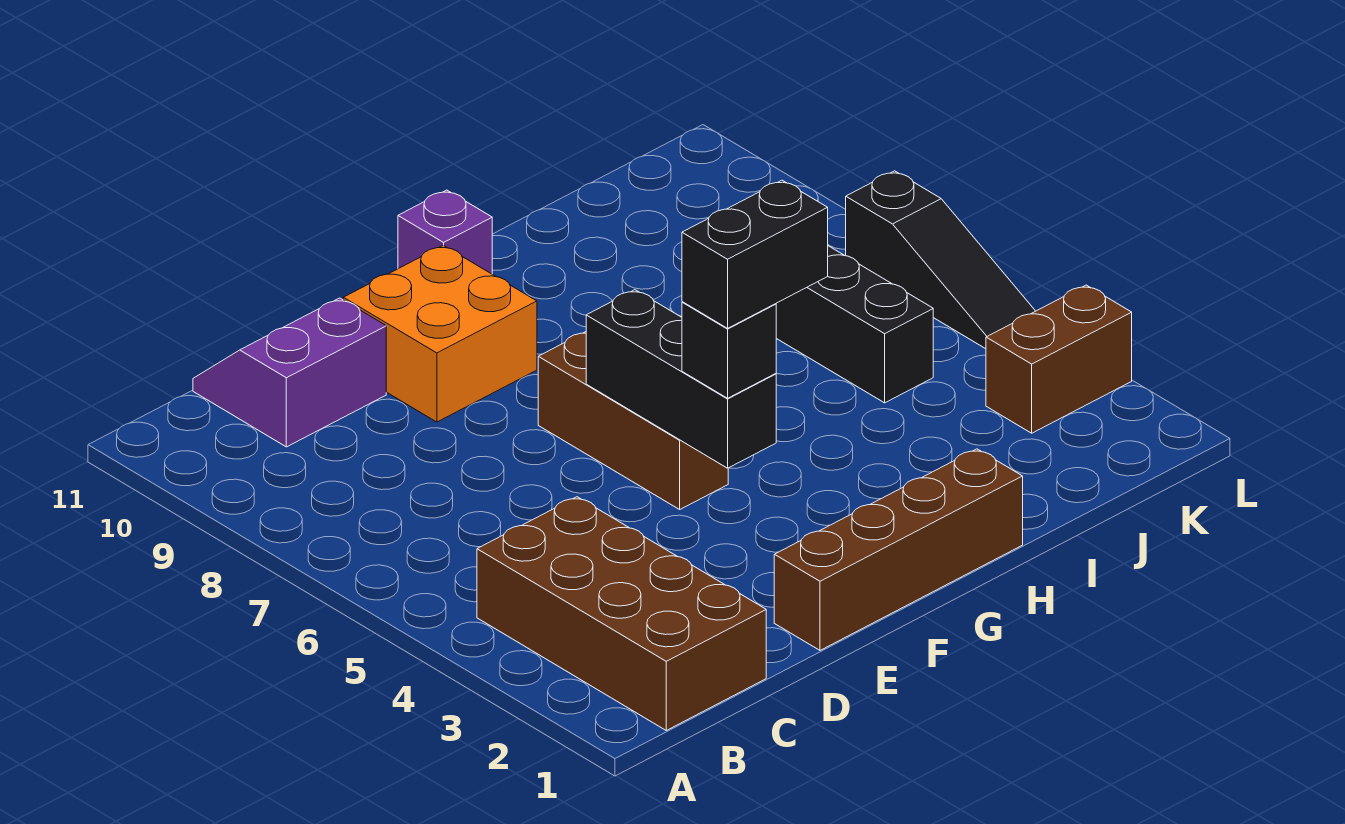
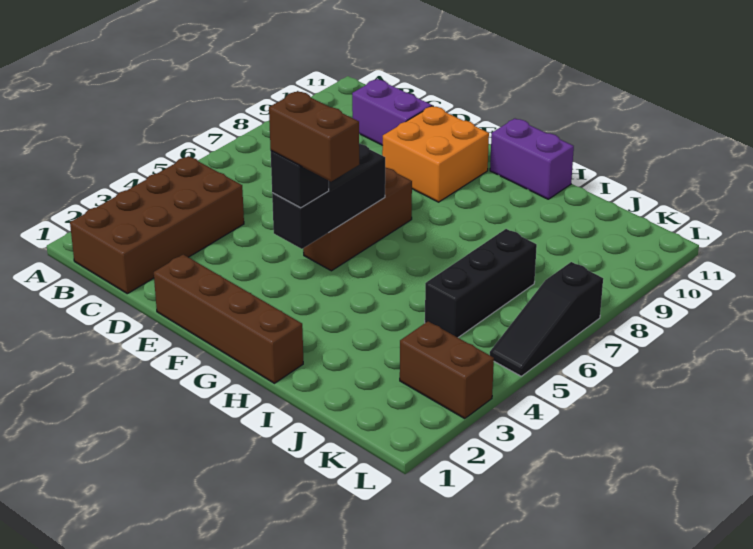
black brick F4:G4 level 4 -> brown brick F4:G4 level 4
purple brick G11 level 1 -> purple brick G11:H11 level 1

